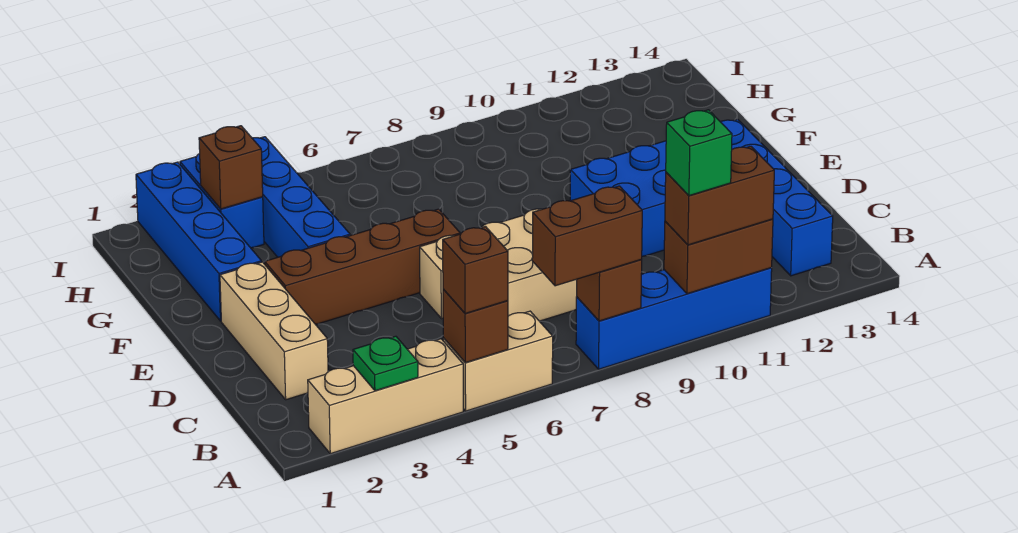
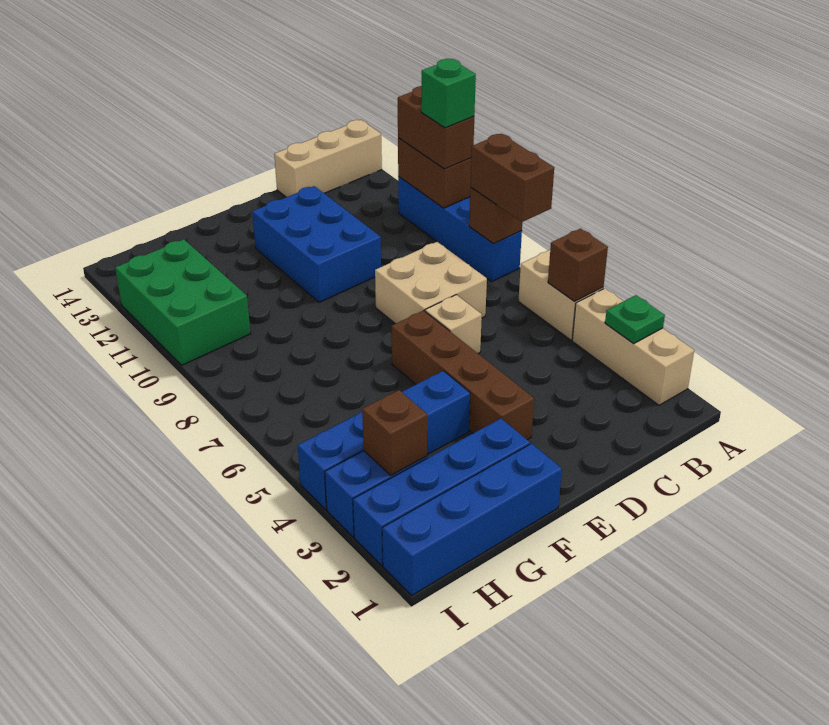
brown brick A5 level 3 -> none
blue brick B13:E13 level 1 -> blue brick F1:I1 level 1
tan brick C2:E2 level 1 -> tan brick A14:C14 level 1
none -> green brick H10:I12 level 1

